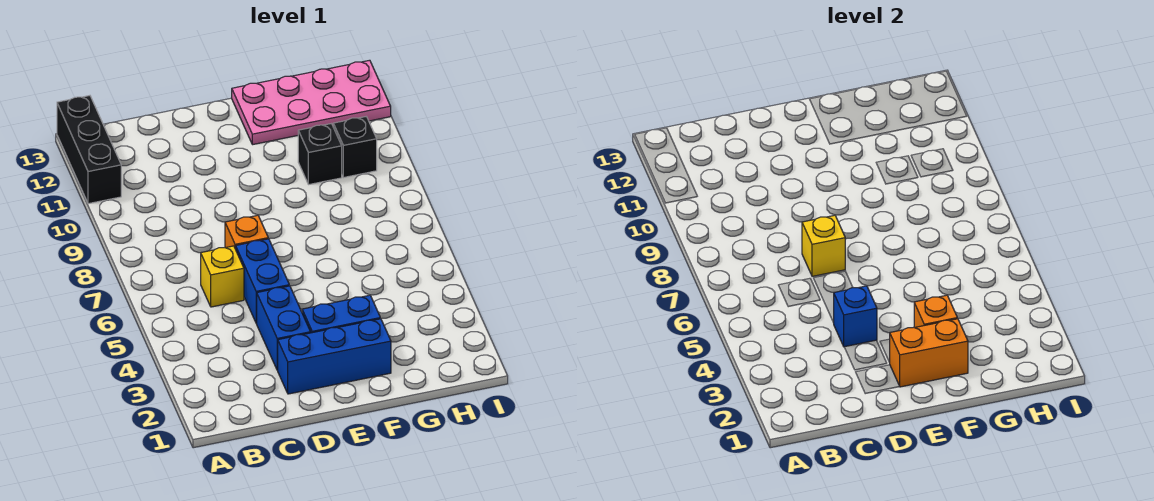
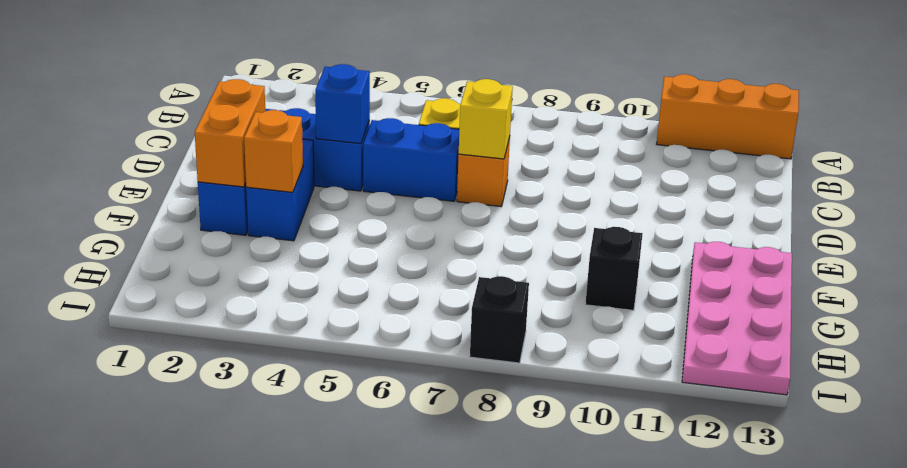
black brick A11:A13 level 1 -> orange brick A11:A13 level 1
black brick H10 level 1 -> black brick I8 level 1

